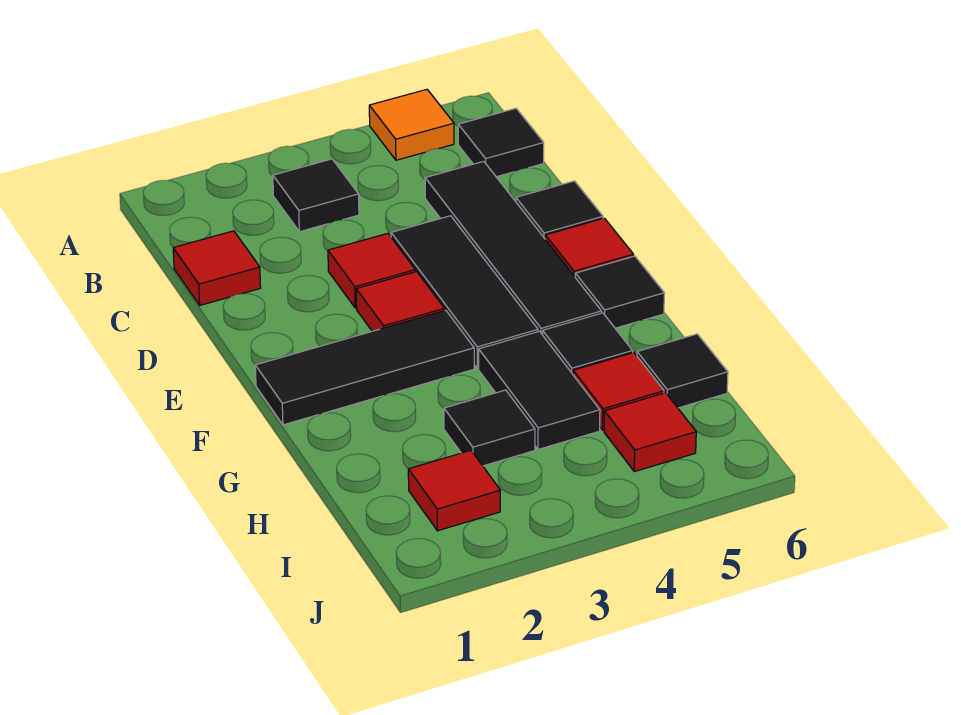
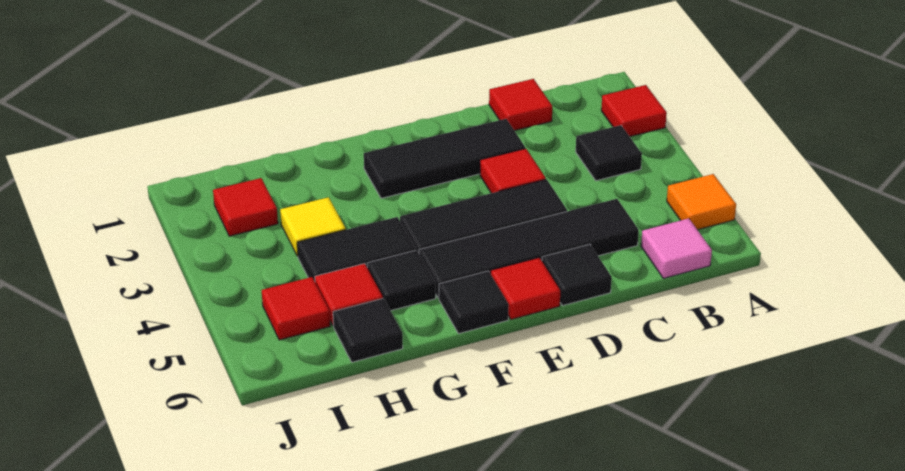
black tile B6 level 1 -> pink tile B6 level 1
red tile E3 level 1 -> red tile A2 level 1
black tile F1:F3 level 1 -> black tile D2:F2 level 1
black tile H3 level 1 -> yellow tile H3 level 1

